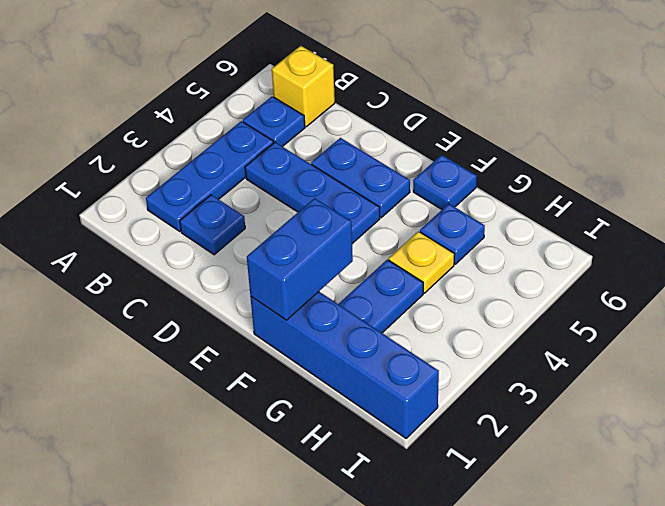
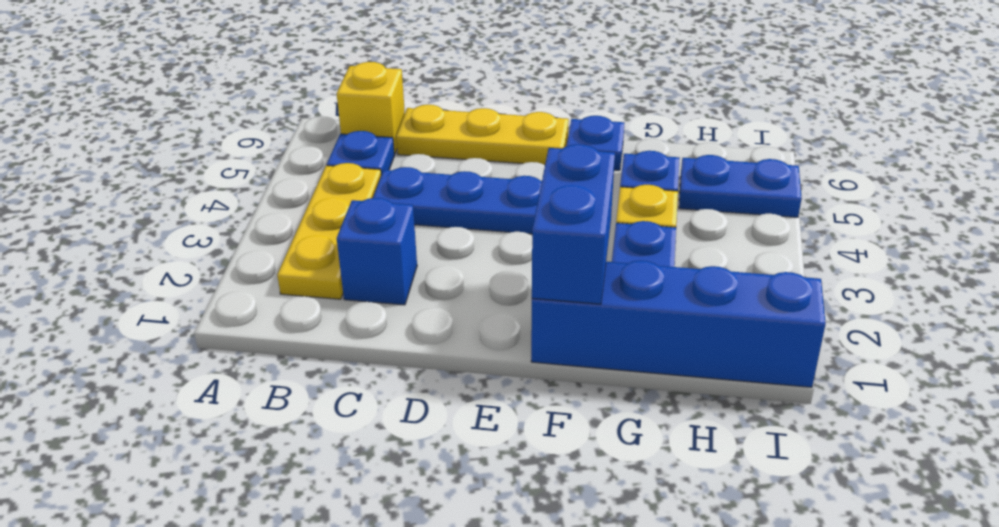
blue plate B2:B4 level 1 -> yellow plate B2:B4 level 1
blue plate C2 level 1 -> blue brick C2 level 1
none -> yellow plate C6:E6 level 1
blue plate D5:E5 level 1 -> blue plate H5:I5 level 1

